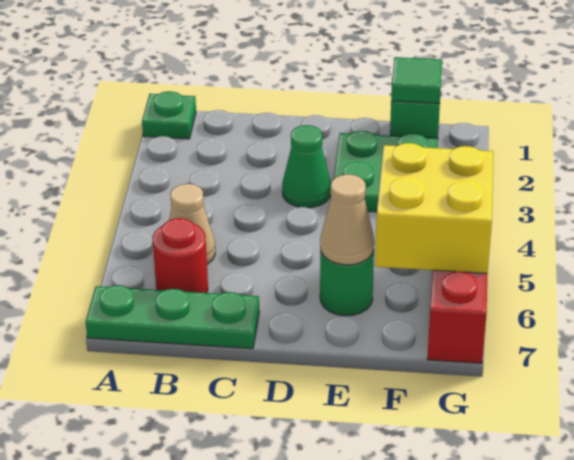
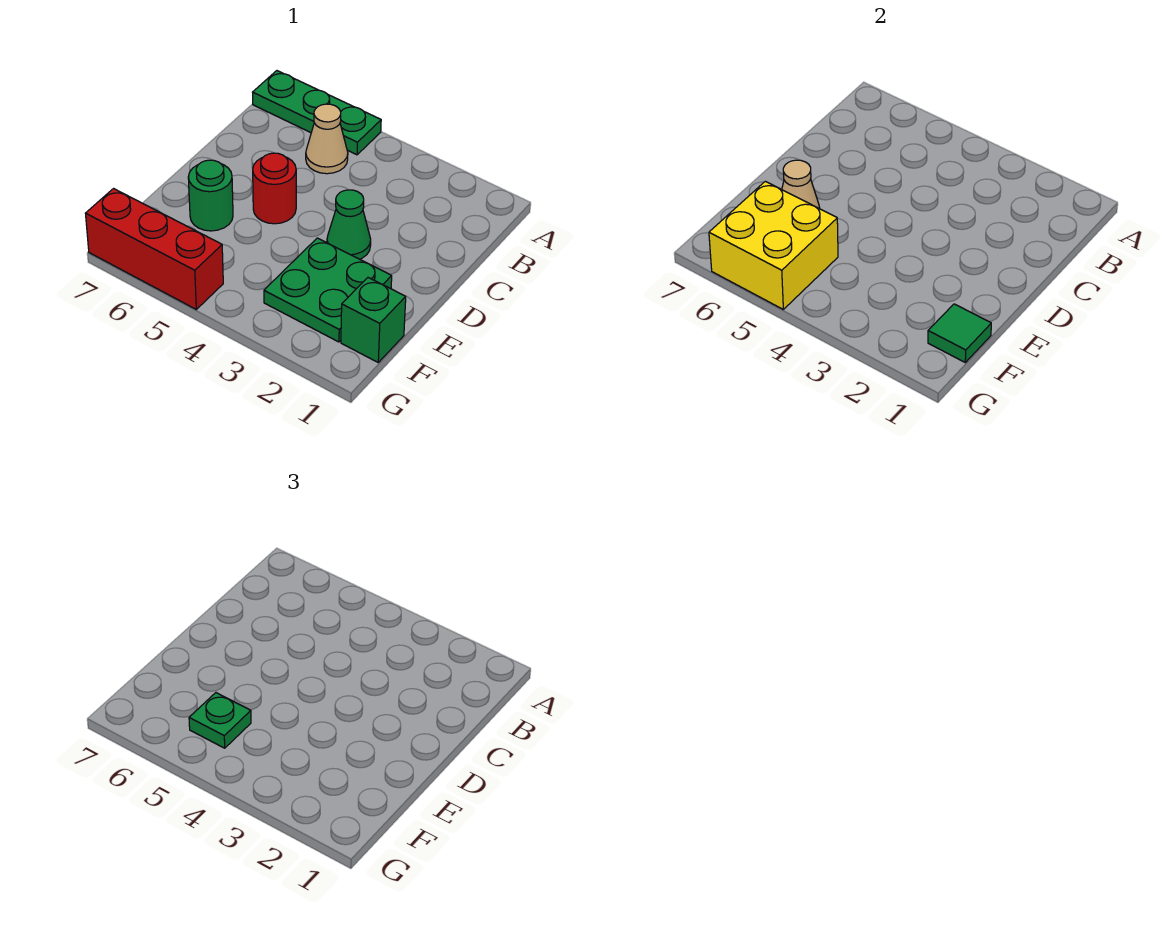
green plate A1 level 1 -> green plate F5 level 3
green plate A7:C7 level 1 -> green plate A5:A7 level 1
red round brick B6 level 1 -> red round brick D5 level 1

